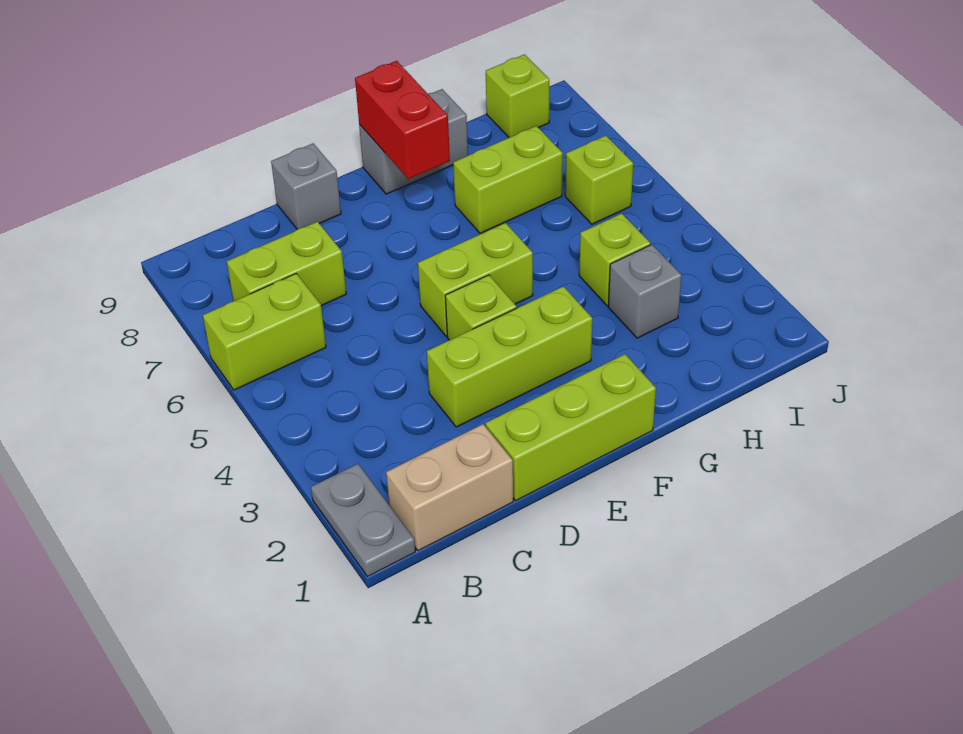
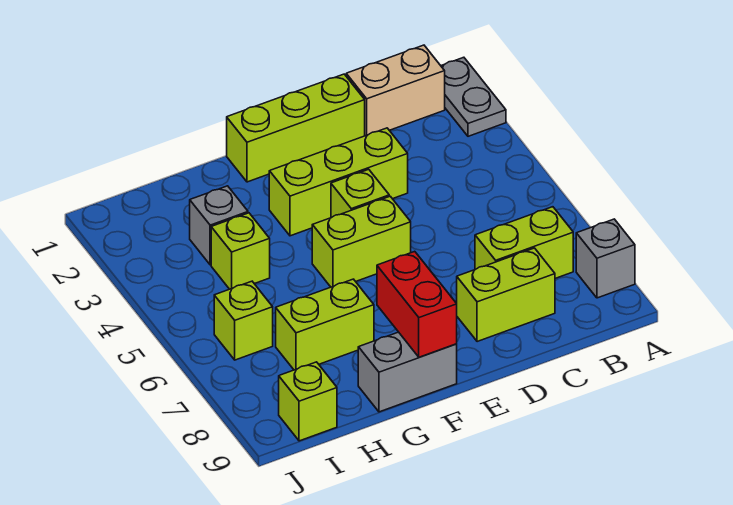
lime brick A6:B6 level 1 -> lime brick C8:D8 level 1
grey brick D9 level 1 -> grey brick A8 level 1

